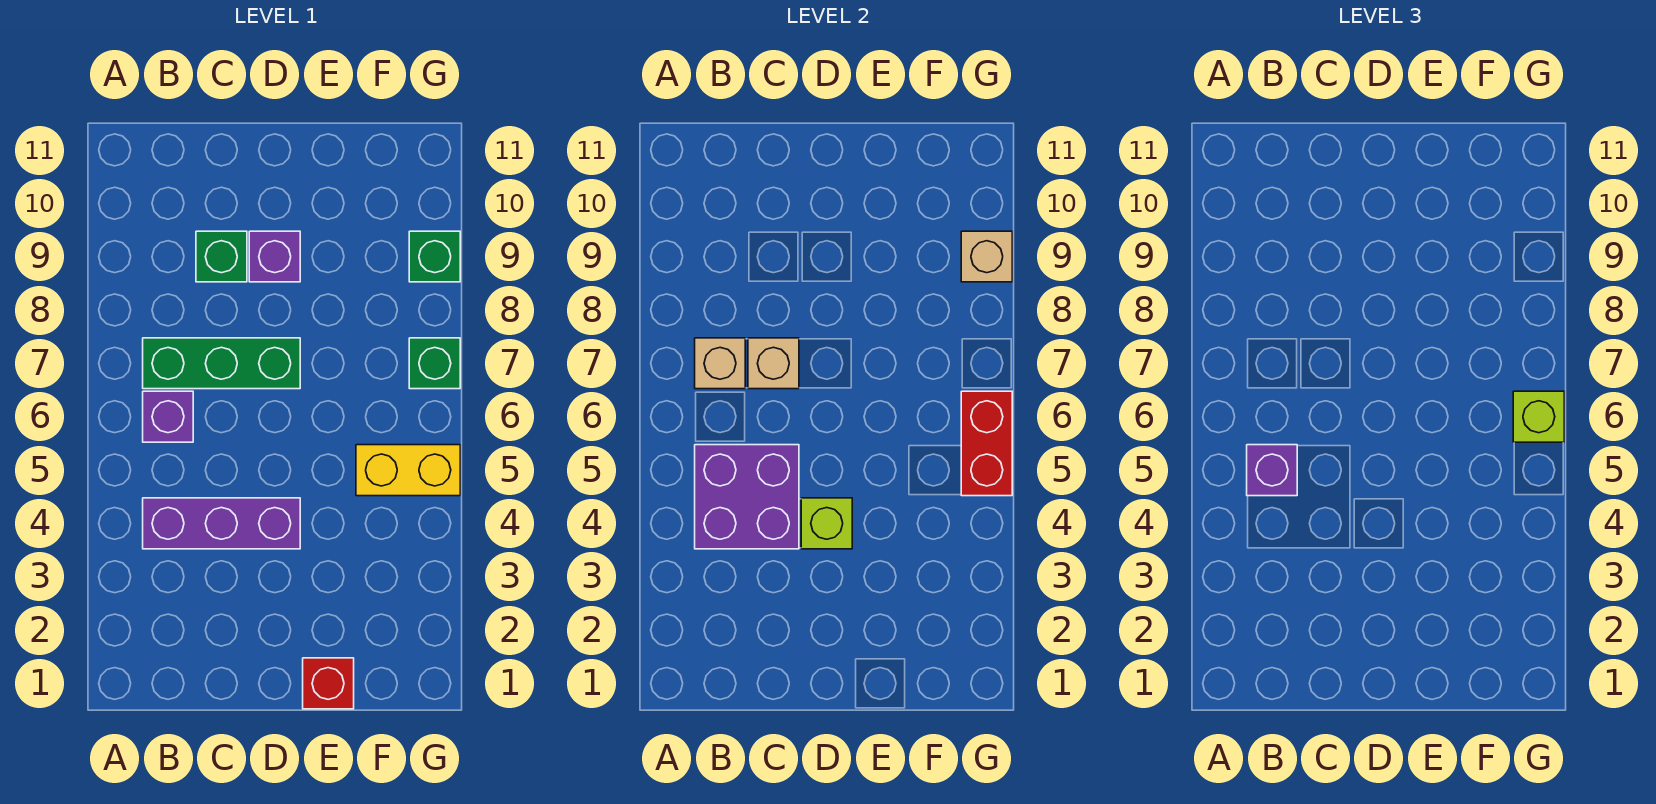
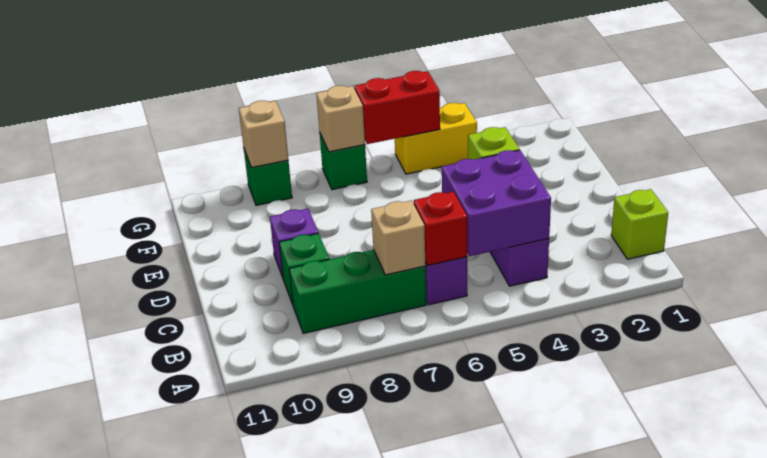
purple brick B5 level 3 -> none
green brick B7:D7 level 1 -> green brick B7:B9 level 1
tan brick C7 level 2 -> tan brick G7 level 2
red brick E1 level 1 -> red brick B6 level 2
yellow brick F5:G5 level 1 -> yellow brick G4:G5 level 1
lime brick G6 level 3 -> lime brick B1 level 1

